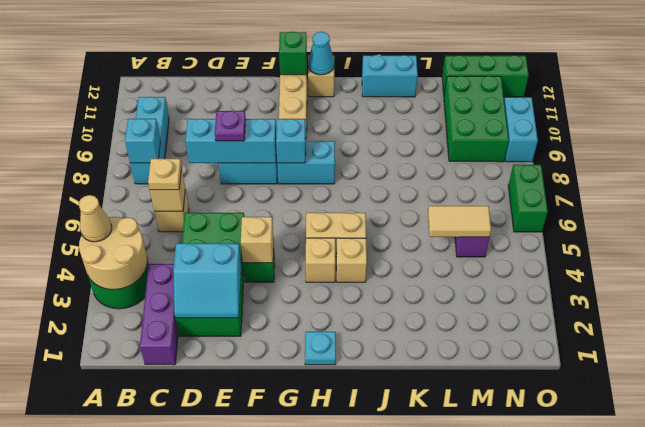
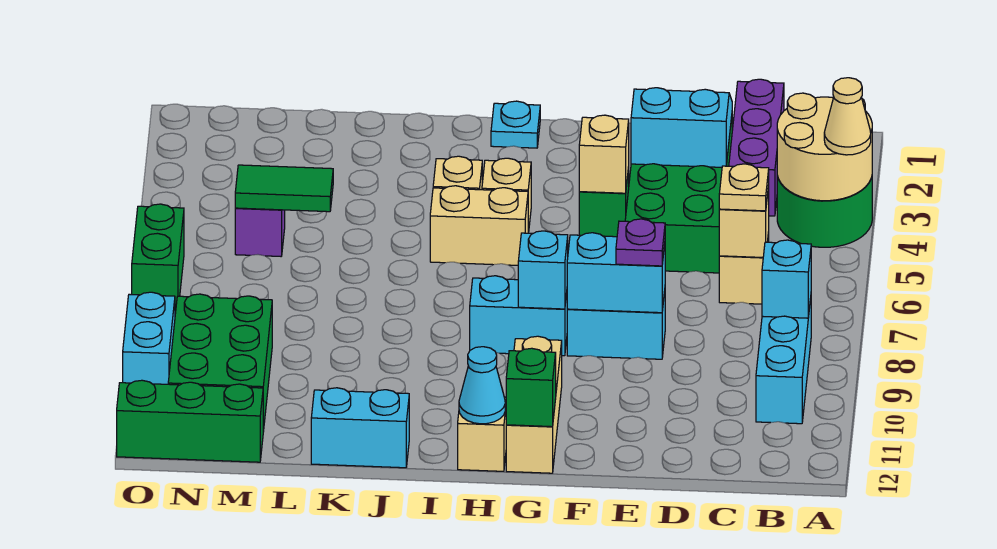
cyan brick D8:F8 level 2 -> cyan brick E8:F8 level 2
tan tile L5:M5 level 2 -> green tile L5:M5 level 2

